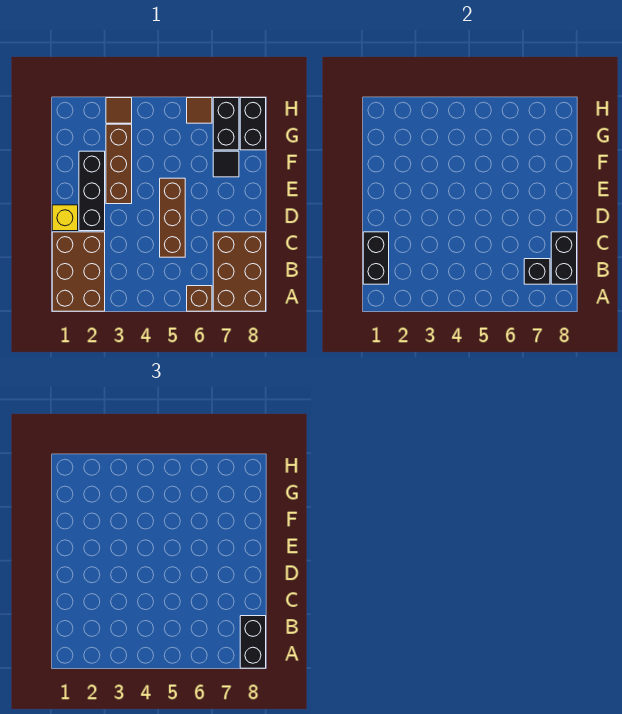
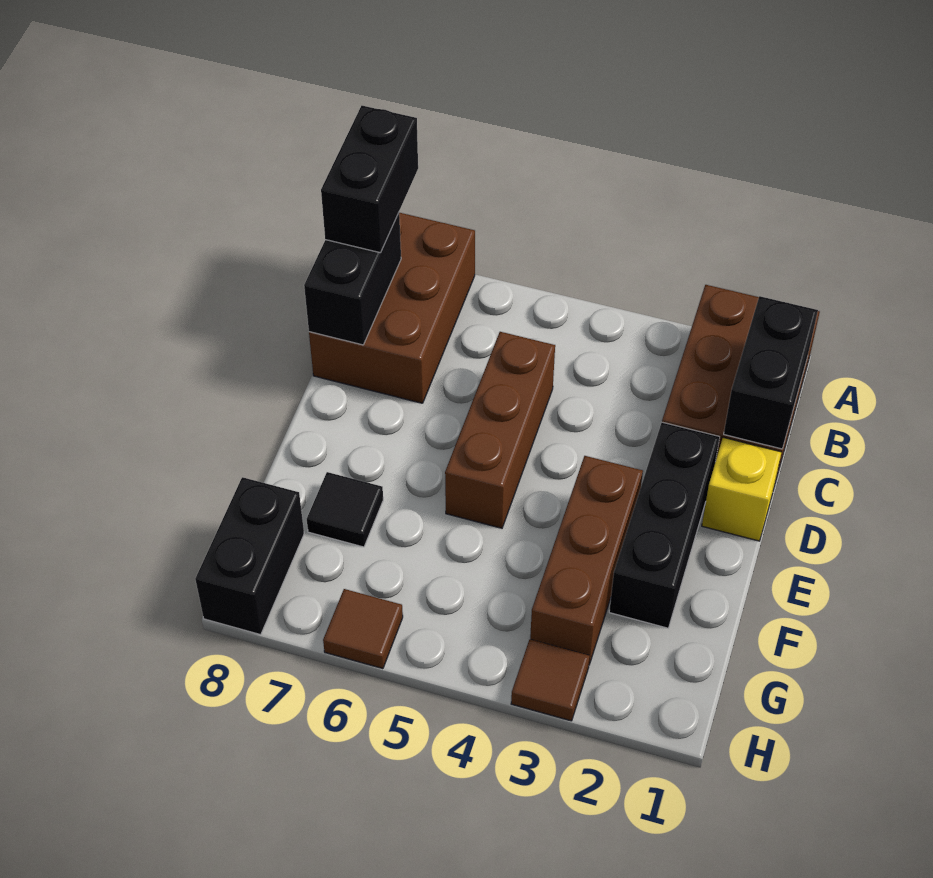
brown brick A6 level 1 -> none
black brick B7 level 2 -> none
black brick G7:H7 level 1 -> none

